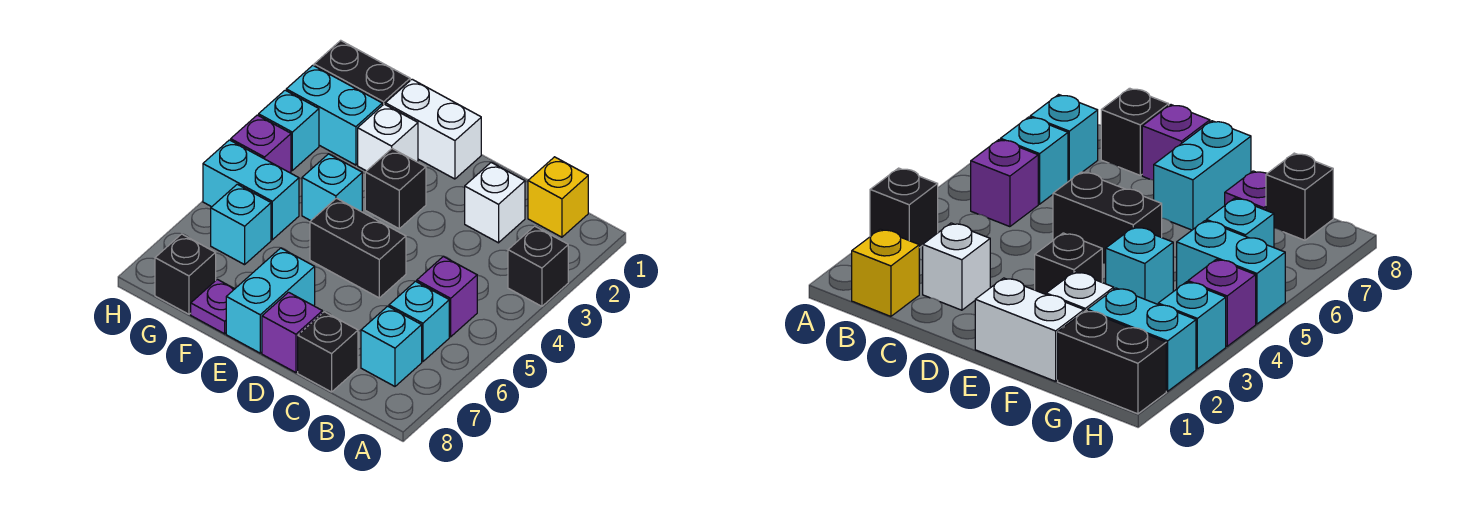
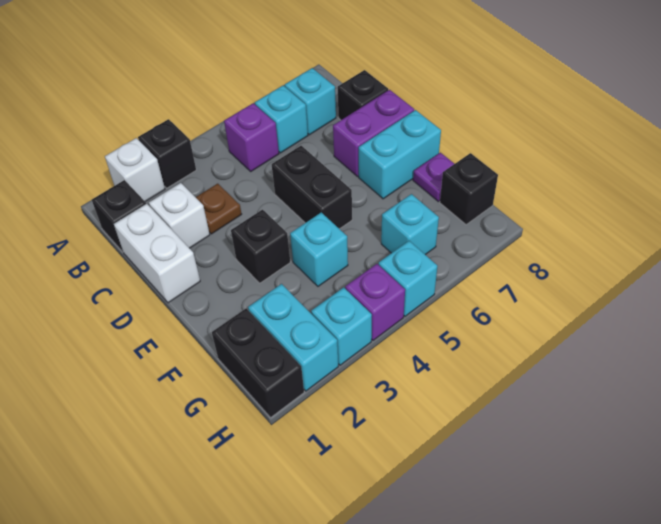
yellow brick B1 level 1 -> black brick B1 level 1
none -> brown plate C3 level 1
purple brick D8 level 1 -> purple brick D7:D8 level 1
white brick E1:F1 level 1 -> white brick C1:D1 level 1
white brick F2 level 1 -> white brick A2 level 1
cyan brick G5:H5 level 1 -> cyan brick H5 level 1

